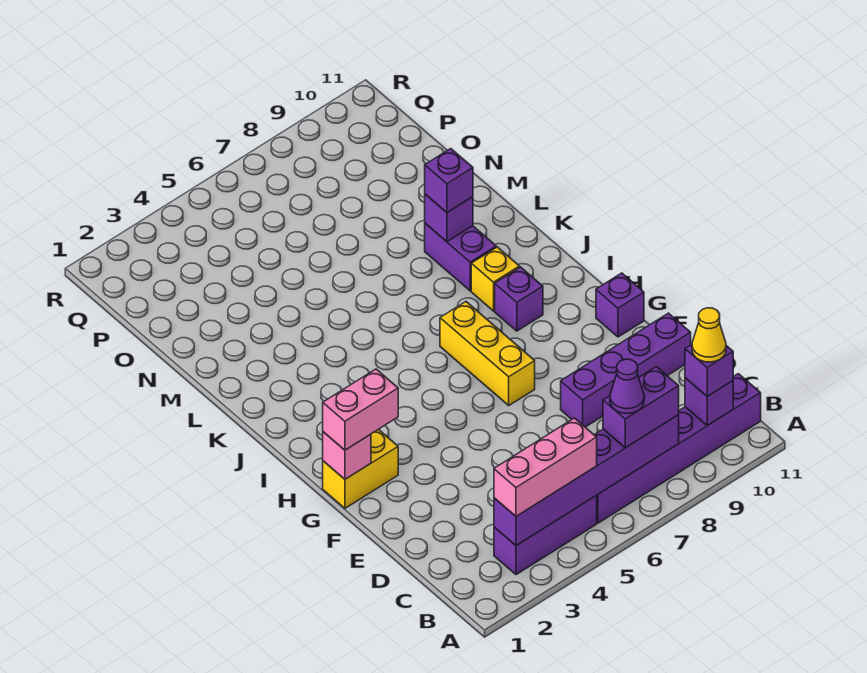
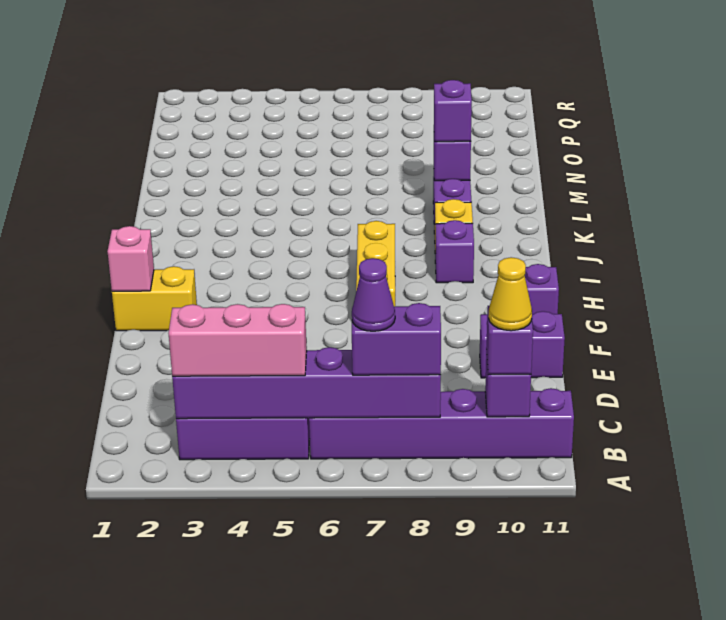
purple brick E8:E11 level 1 -> purple brick E10:E11 level 1
pink brick G1:G2 level 3 -> none

